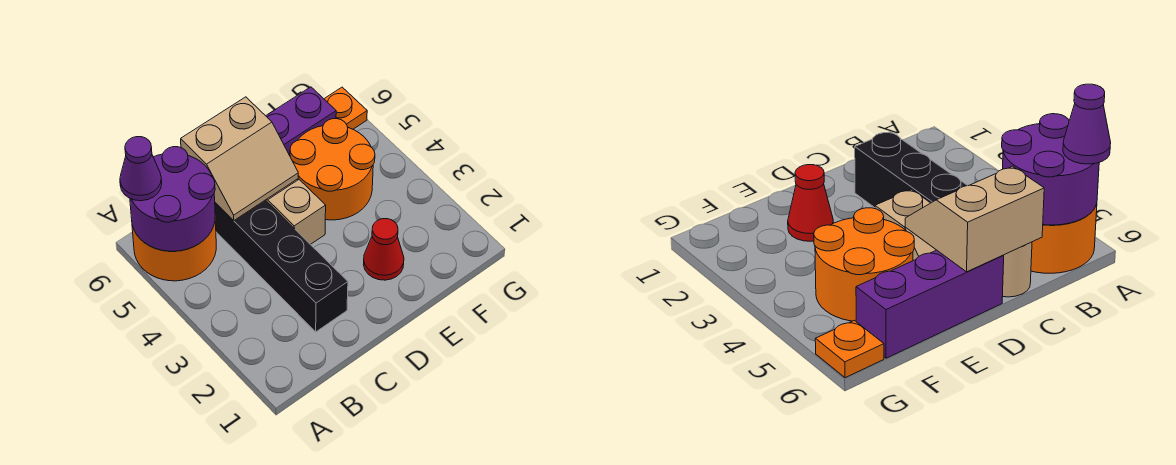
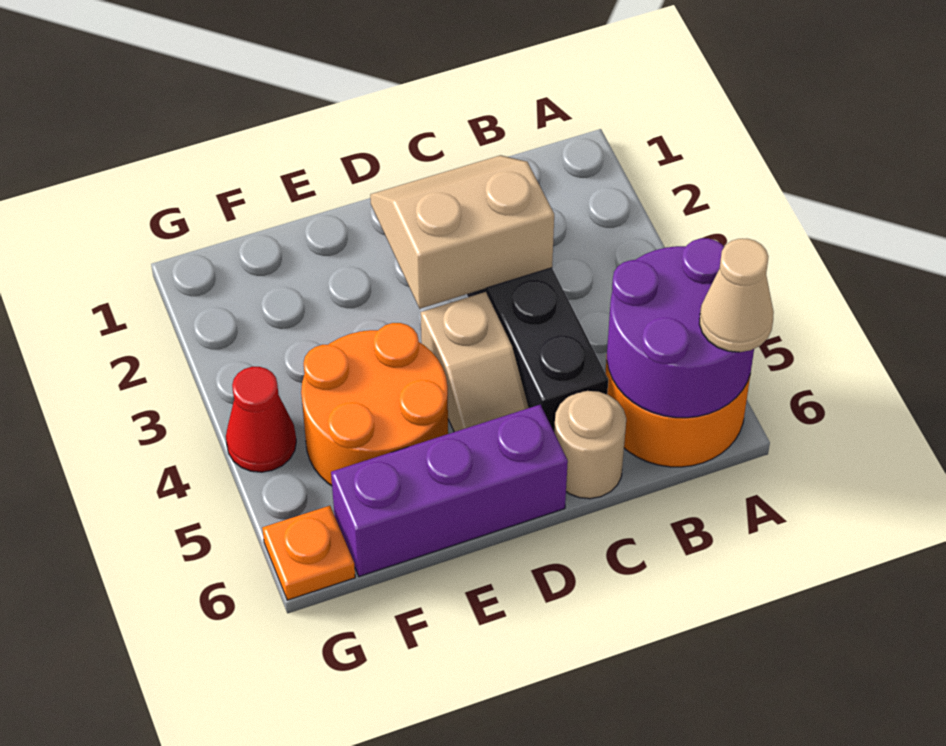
purple cone A6 level 3 -> tan cone A6 level 3
tan slope C5:D6 level 2 top 6 -> tan slope C2:D3 level 2 top 3
red cone E2 level 1 -> red cone G4 level 1

